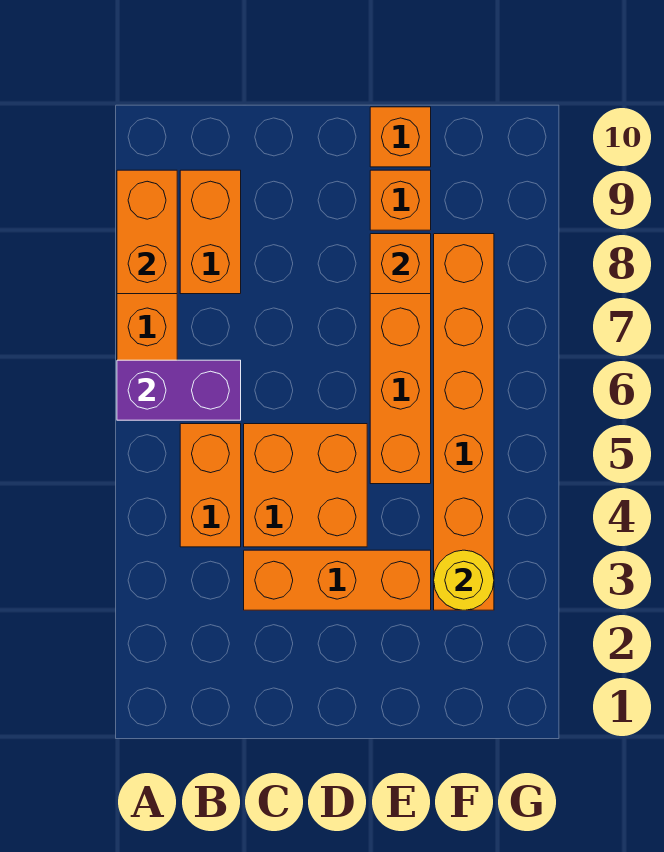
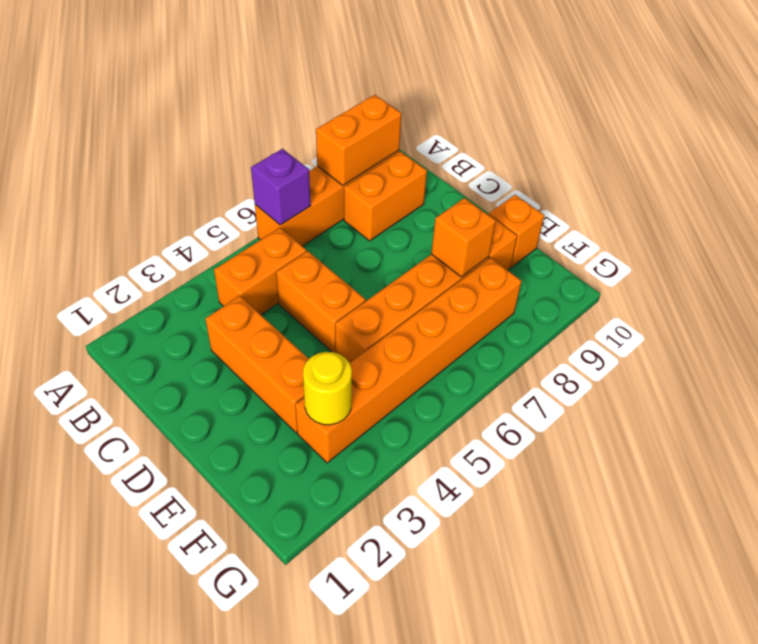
purple brick A6:B6 level 2 -> purple brick A6 level 2
orange brick C4:D5 level 1 -> orange brick C5:D5 level 1

